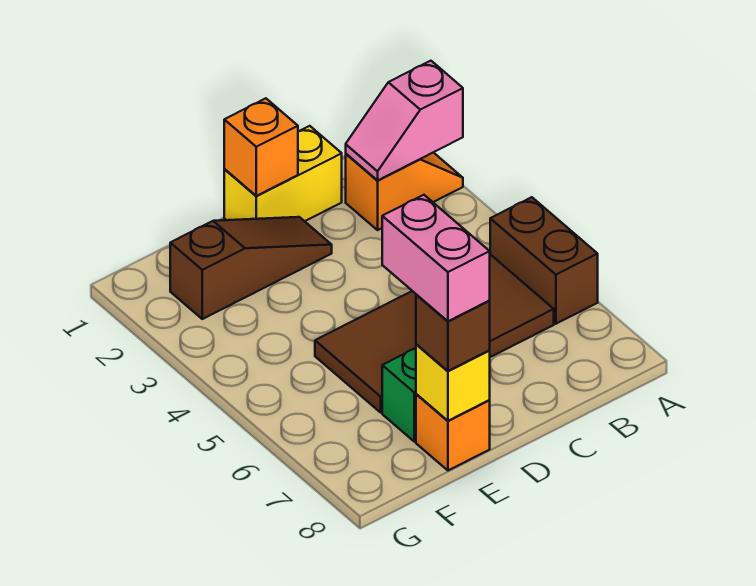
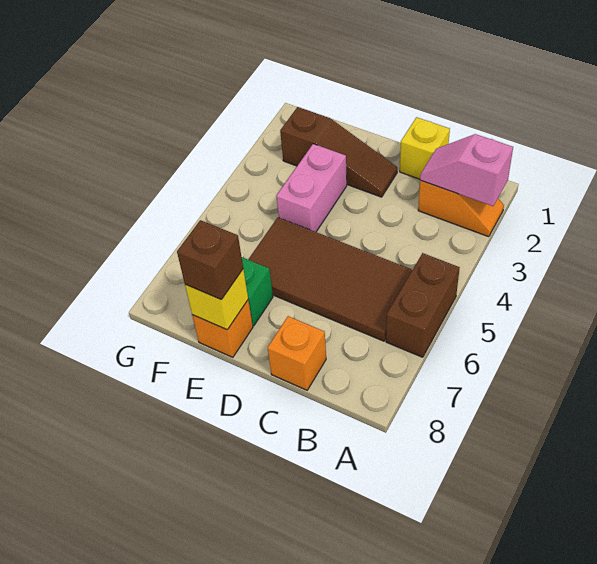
yellow brick C1:D1 level 1 -> yellow brick C1 level 1
orange brick D1 level 2 -> orange brick C8 level 1
pink brick E7:E8 level 4 -> pink brick E3:E4 level 1

